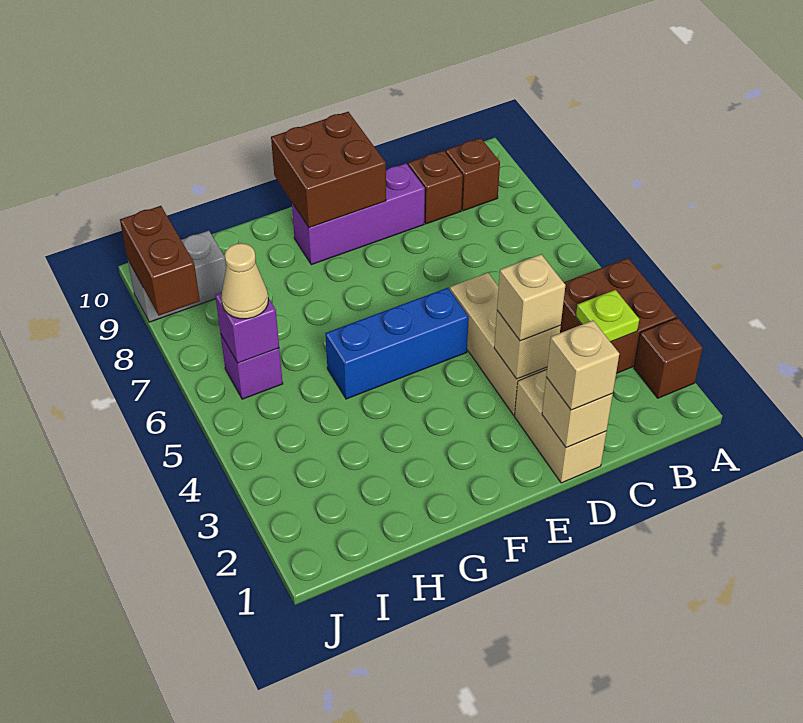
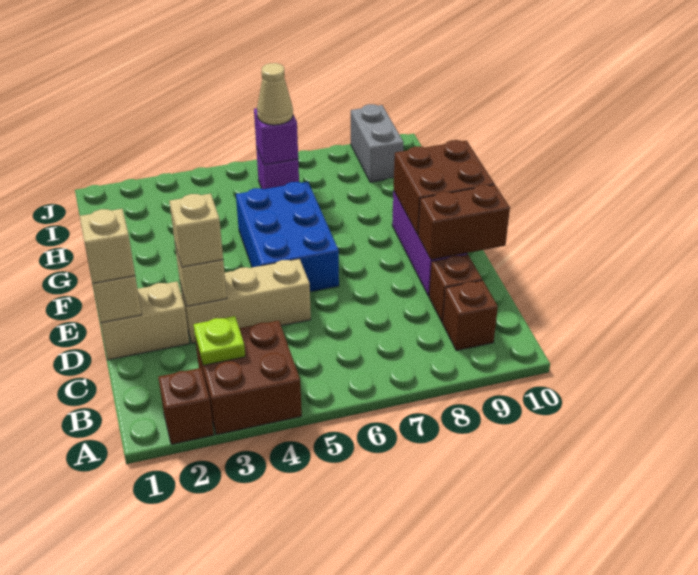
blue brick E5:G5 level 1 -> blue brick E5:G6 level 1
brown brick J8:J9 level 2 -> brown brick D9:D10 level 2

